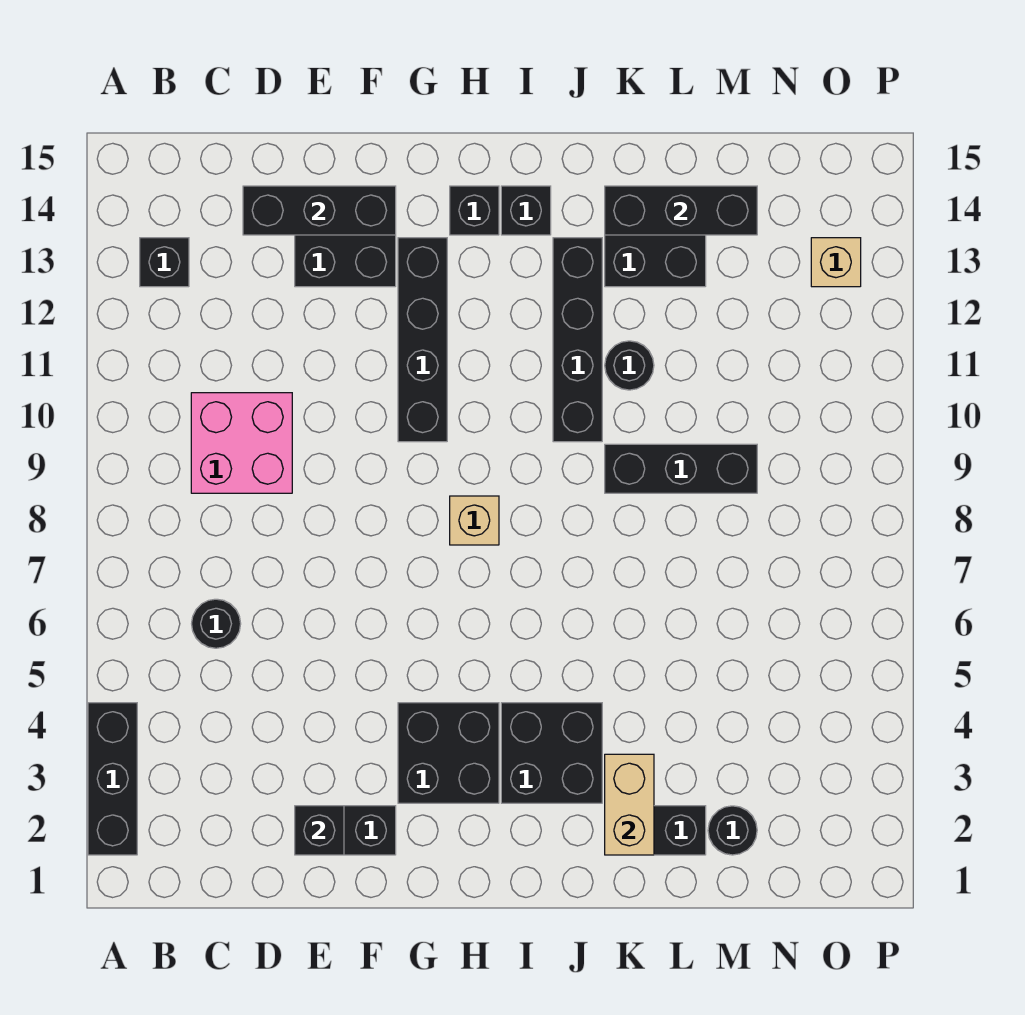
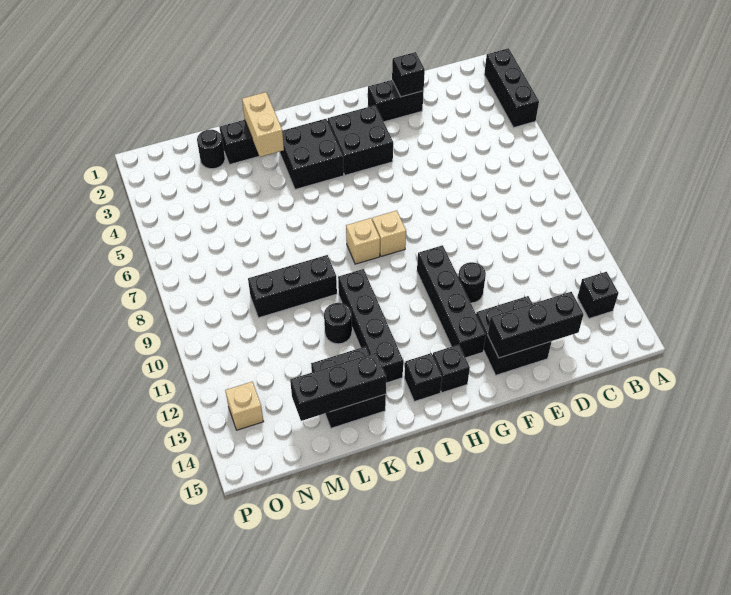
black round brick C6 level 1 -> black round brick F11 level 1
pink brick C9:D10 level 1 -> none
none -> tan brick I8 level 1

